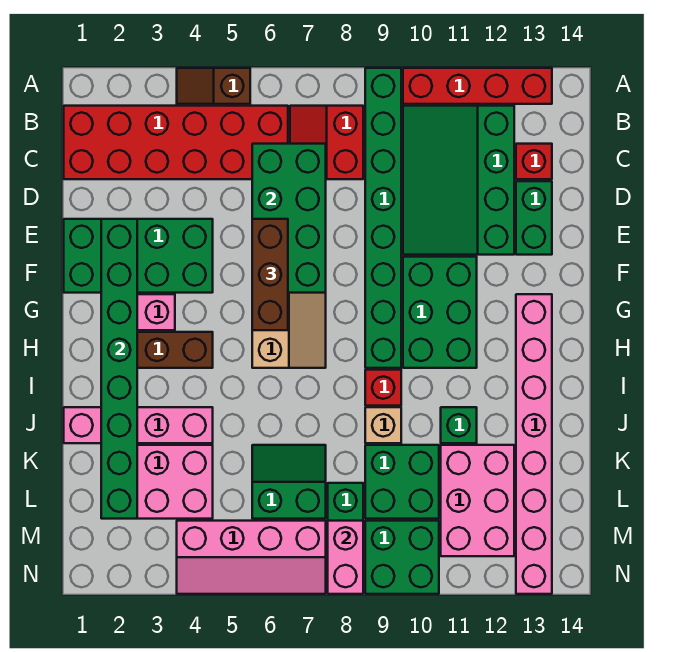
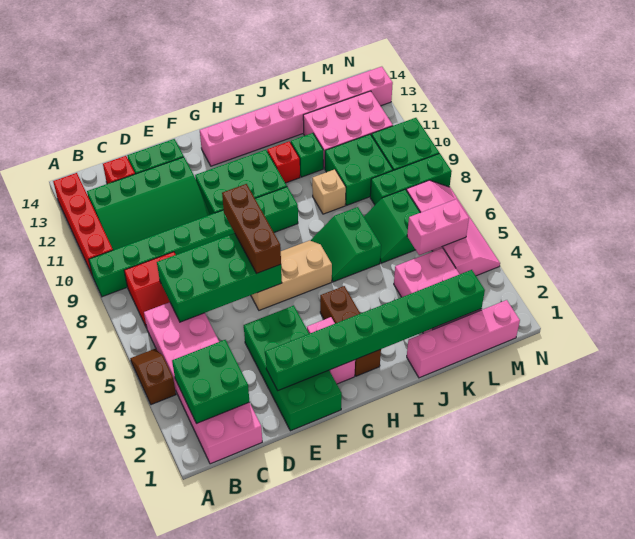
brown slope A4:A5 level 1 top 5 -> brown slope A4:A5 level 1 top 4
red brick B1:C6 level 1 -> pink brick B1:C6 level 1
none -> green brick B2:C3 level 2
brown brick E6:G6 level 3 -> brown brick F6:F8 level 3
none -> green slope I6:J7 level 1 top J
red brick I9 level 1 -> red brick I11 level 1
pink brick J1:J4 level 1 -> pink brick J1:M1 level 1
pink brick M8:N8 level 2 -> pink brick L5:M5 level 2

